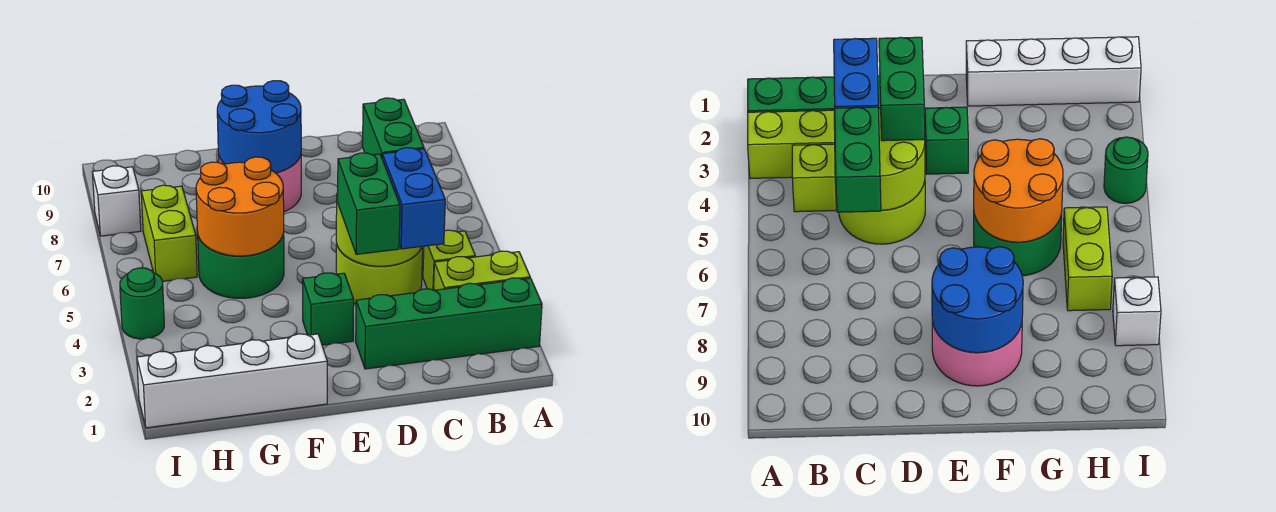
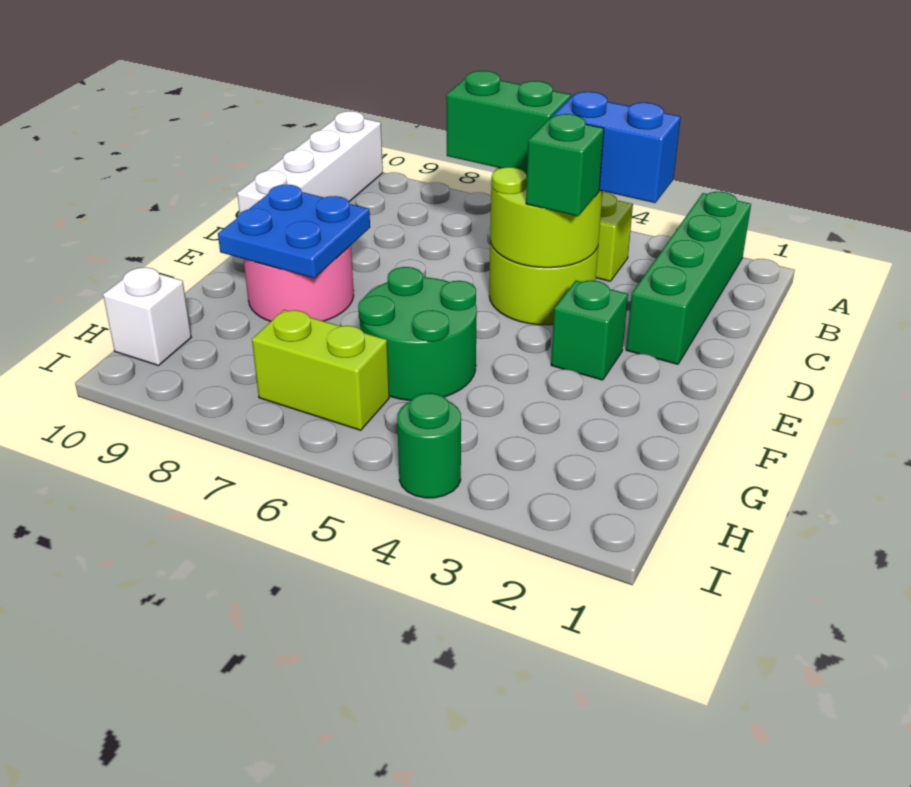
lime brick A3:B3 level 1 -> none
green brick D3:D4 level 3 -> green brick D4 level 3
blue round brick E8:F9 level 2 -> blue plate E8:F9 level 2
white brick F1:I1 level 1 -> white brick A10:D10 level 1
orange round brick F5:G6 level 2 -> none
white brick I8 level 1 -> white brick H10 level 1

